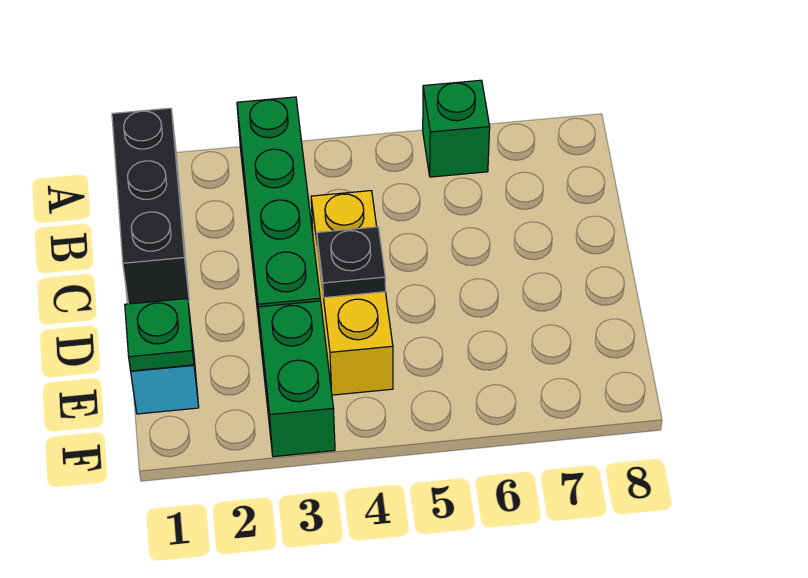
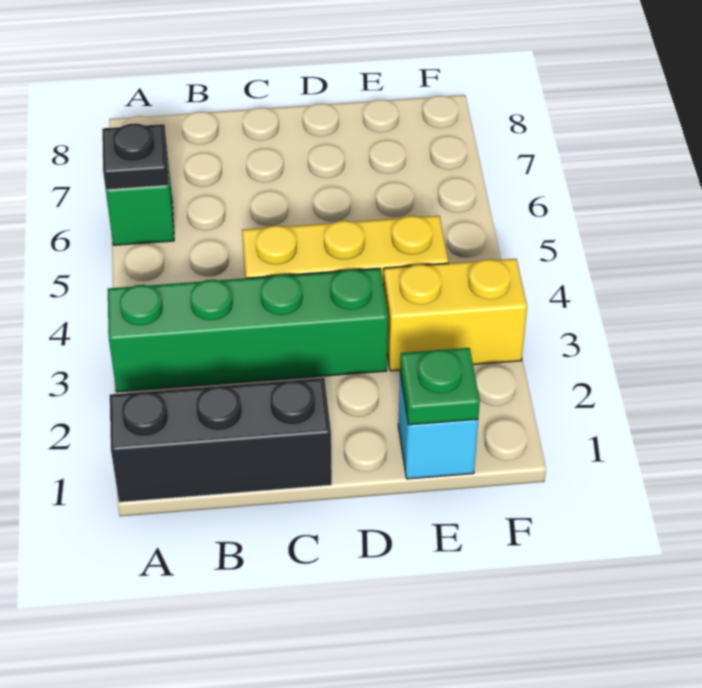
black plate D4 level 2 -> black plate A6 level 2
green brick E3:F3 level 1 -> yellow brick E3:F3 level 1

